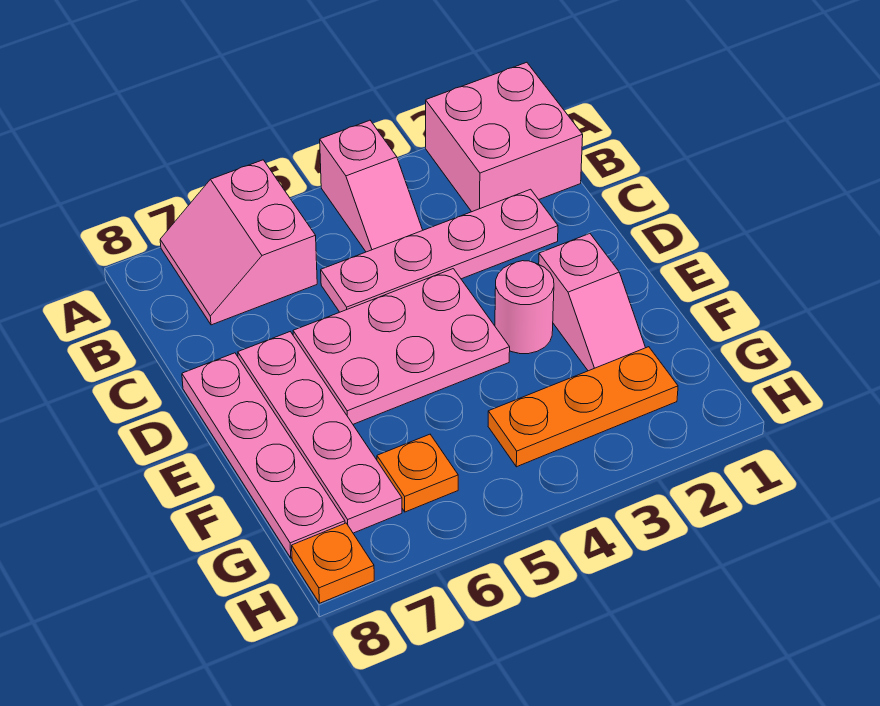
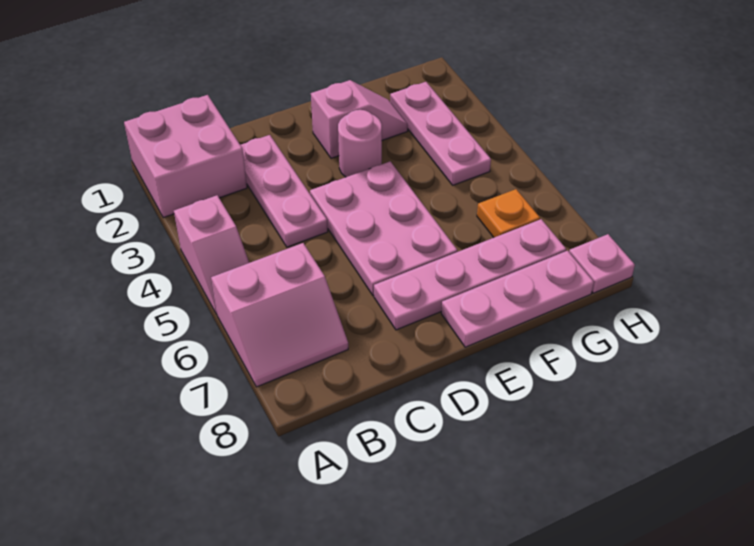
pink slope A4:B4 level 1 top A -> pink slope A4:A5 level 1 top 4
pink plate C2:C5 level 1 -> pink plate C2:C4 level 1
pink plate D8:G8 level 1 -> pink plate E8:G8 level 1
orange plate G2:G4 level 1 -> pink plate G2:G4 level 1
orange plate H8 level 1 -> pink plate H8 level 1

